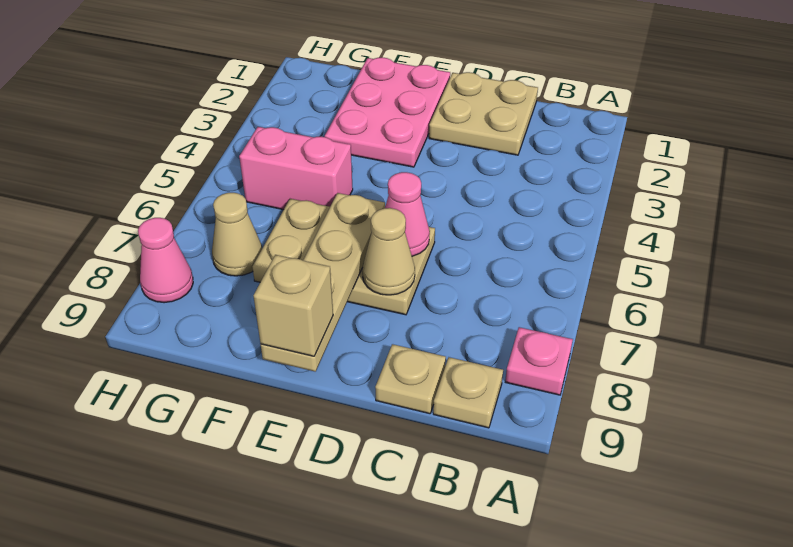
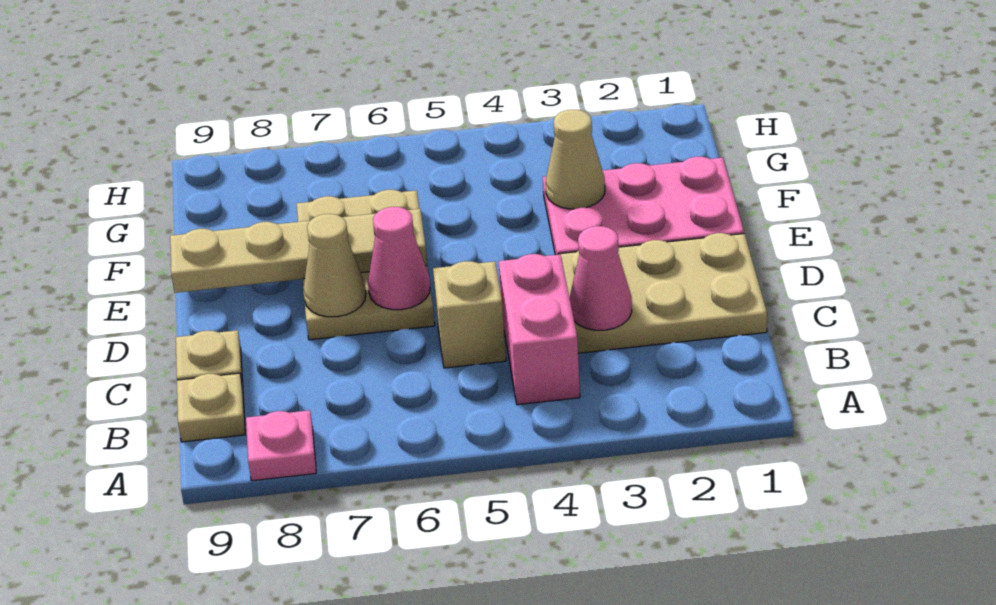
tan plate C1:D2 level 1 -> tan plate C1:D3 level 1
tan brick E9 level 3 -> tan brick C5 level 1
pink brick F5:G5 level 1 -> pink brick B4:C4 level 1
tan cone G7 level 1 -> tan cone F3 level 2
pink cone H8 level 1 -> pink cone C3 level 2

